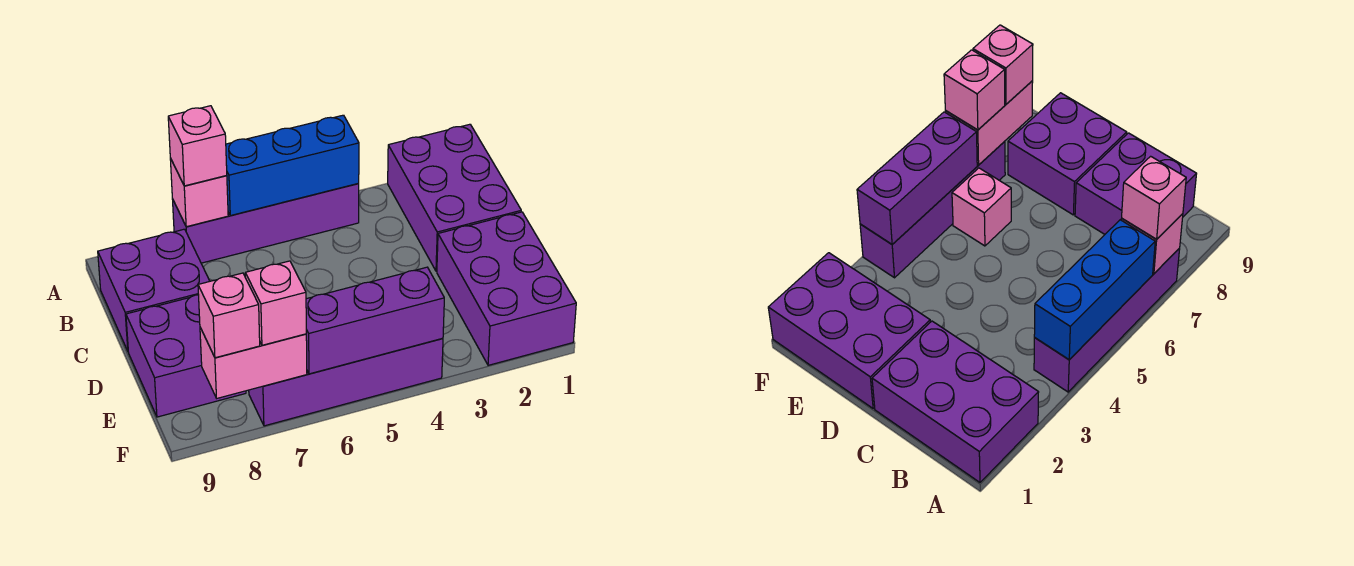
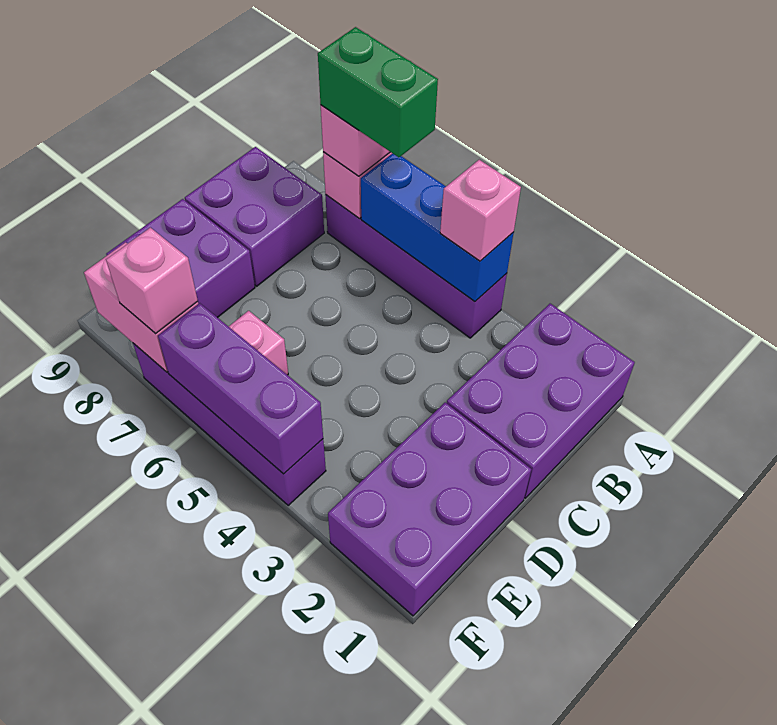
none -> green brick A6:A7 level 4
pink brick F8 level 3 -> pink brick A4 level 3

